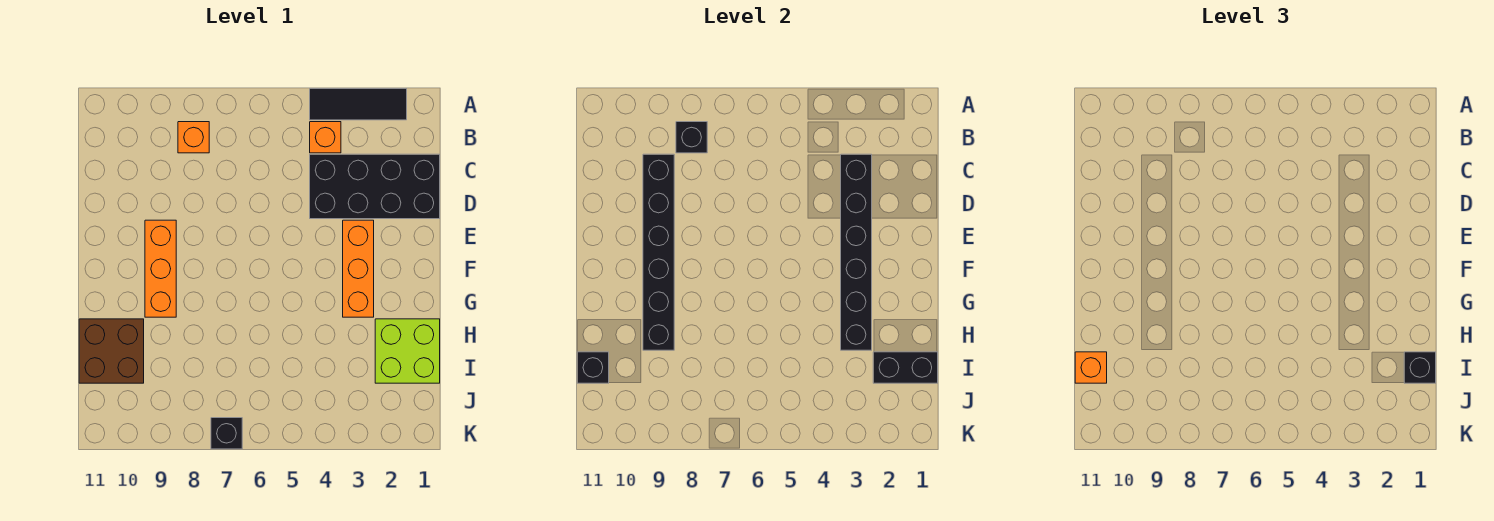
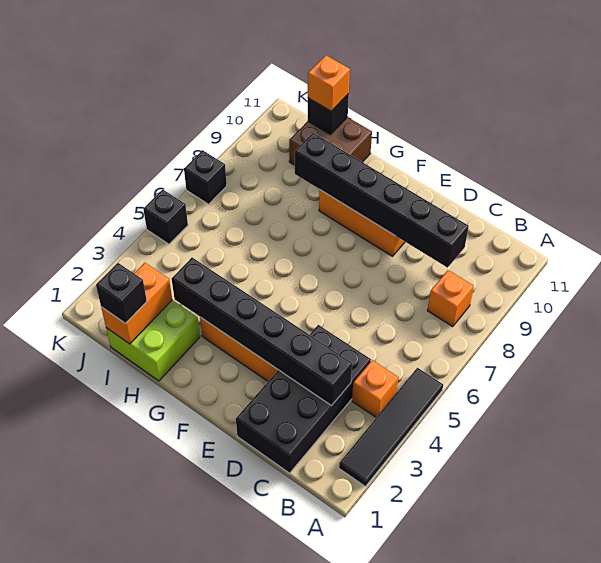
black tile A2:A4 level 1 -> black tile A2:A5 level 1
black brick B8 level 2 -> black brick K5 level 1
black brick I1:I2 level 2 -> orange brick I1:I2 level 2

